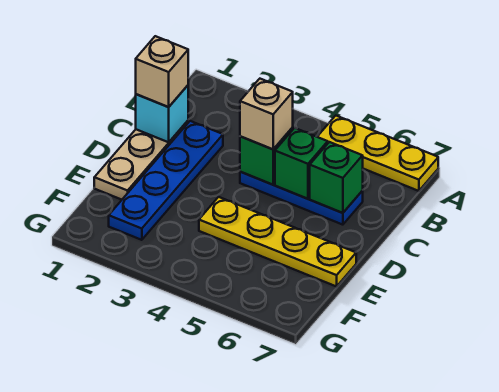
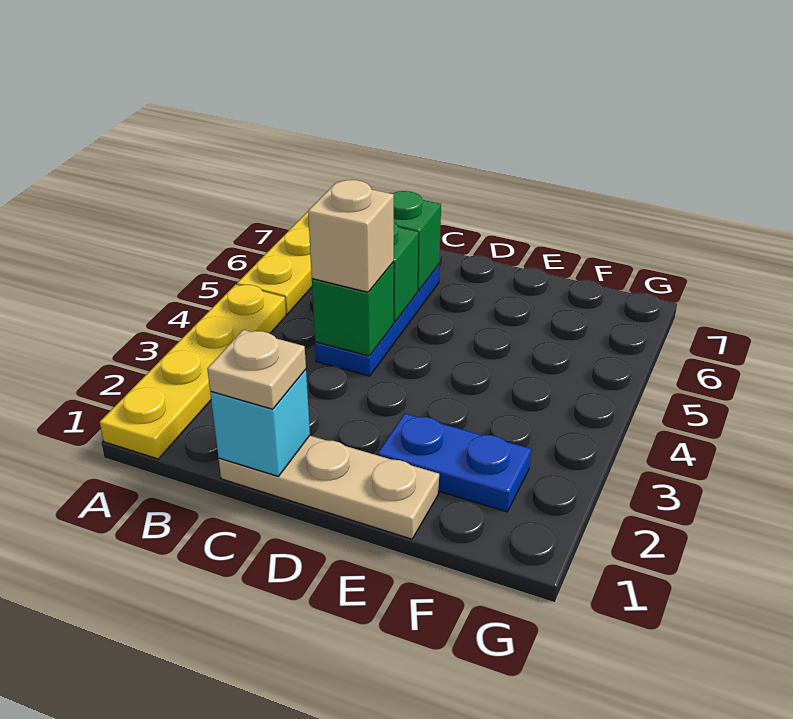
tan brick C1 level 3 -> tan plate C1 level 3
blue plate C2:F2 level 1 -> blue plate E2:F2 level 1
yellow plate E4:E7 level 1 -> yellow plate A1:A4 level 1

